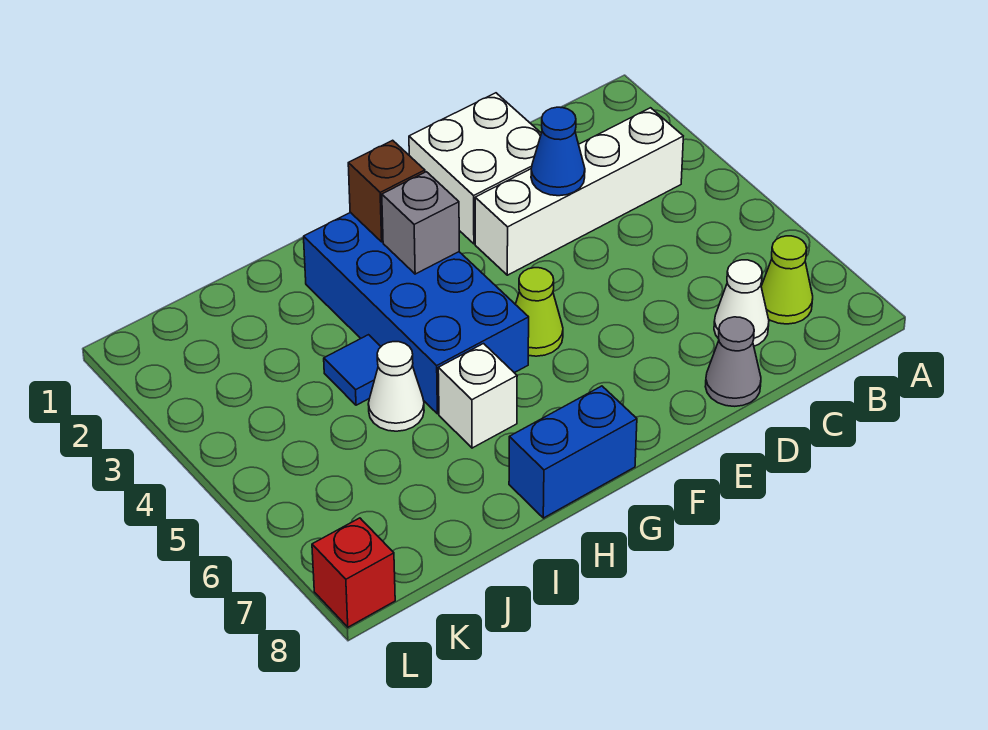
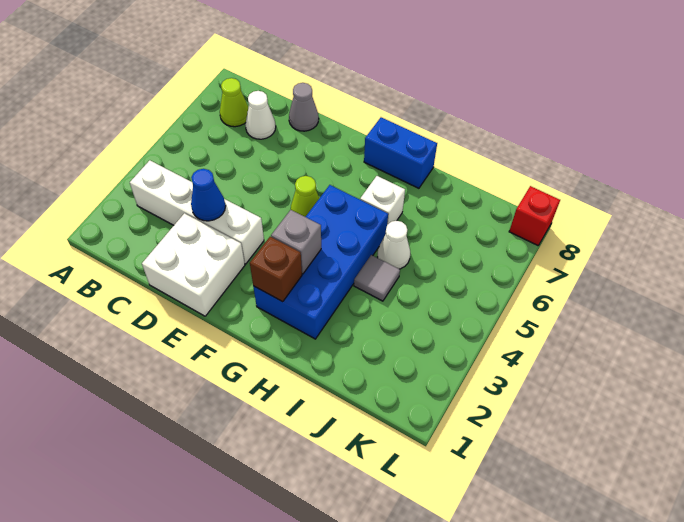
blue tile I4 level 1 -> grey tile I4 level 1

